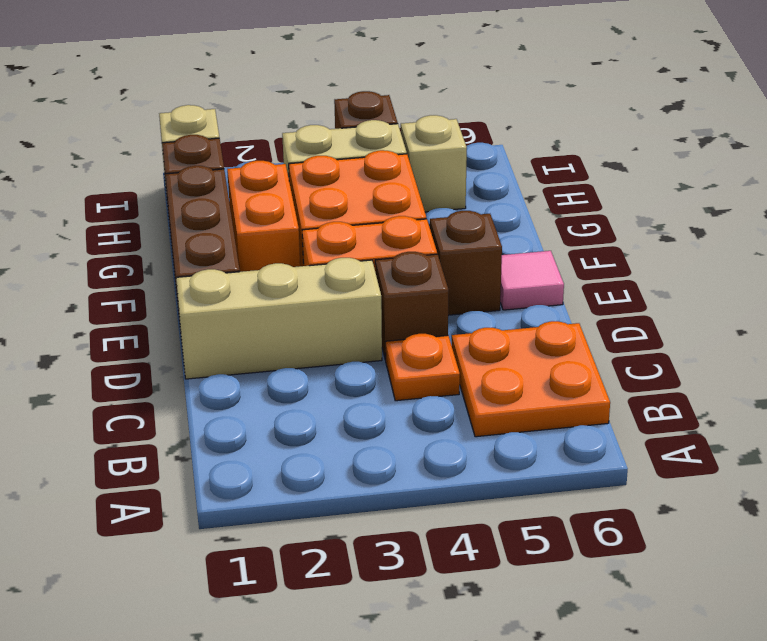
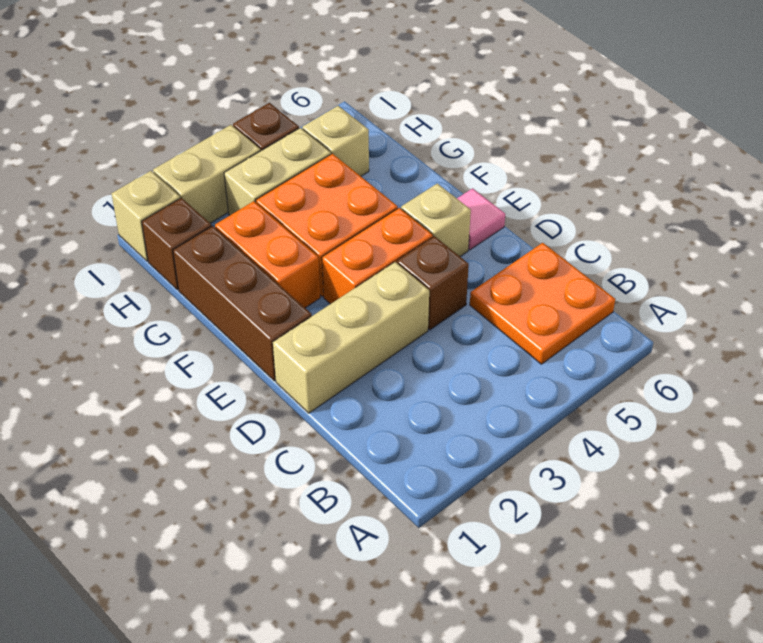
orange plate C4 level 1 -> none
brown brick E5 level 1 -> tan brick E5 level 1
none -> tan brick I2:I3 level 1

